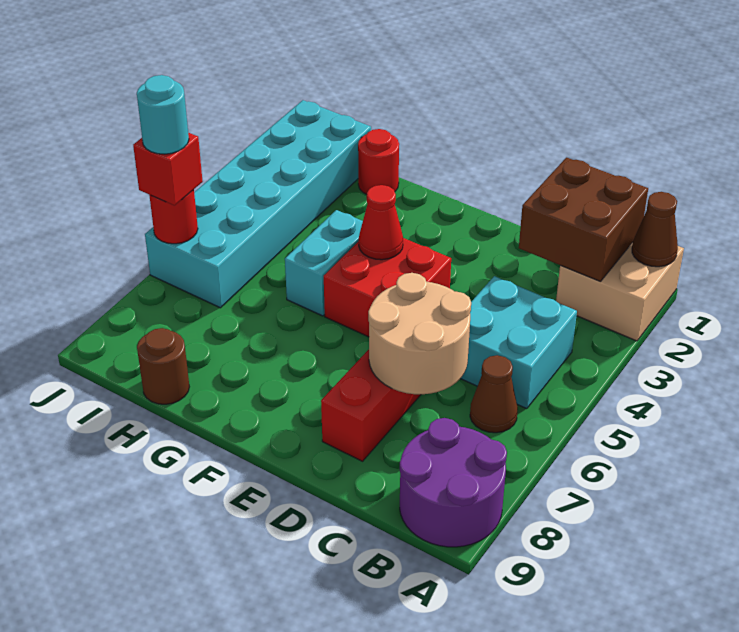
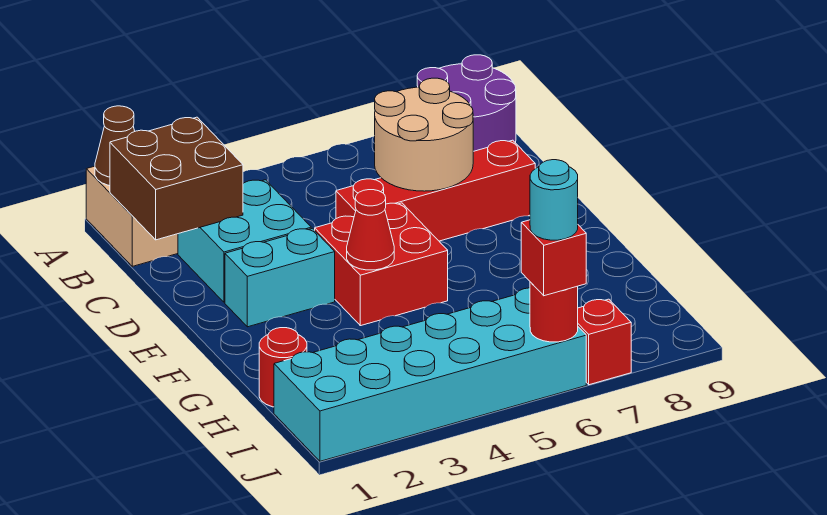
cyan brick B4:C5 level 1 -> cyan brick C2:D3 level 1
brown cone B6 level 1 -> none
cyan brick G4:G5 level 1 -> cyan brick E2:E3 level 1
brown round brick H9 level 1 -> none
none -> red brick J7 level 1

